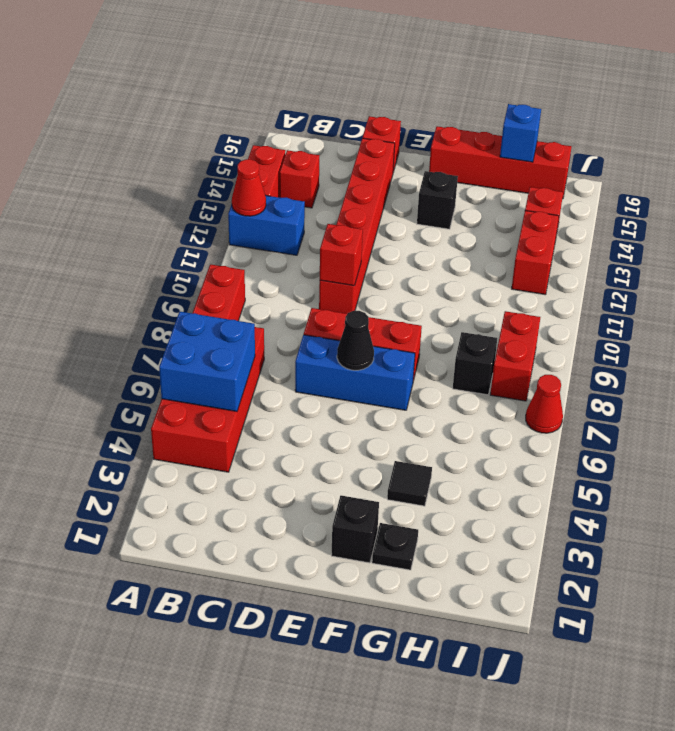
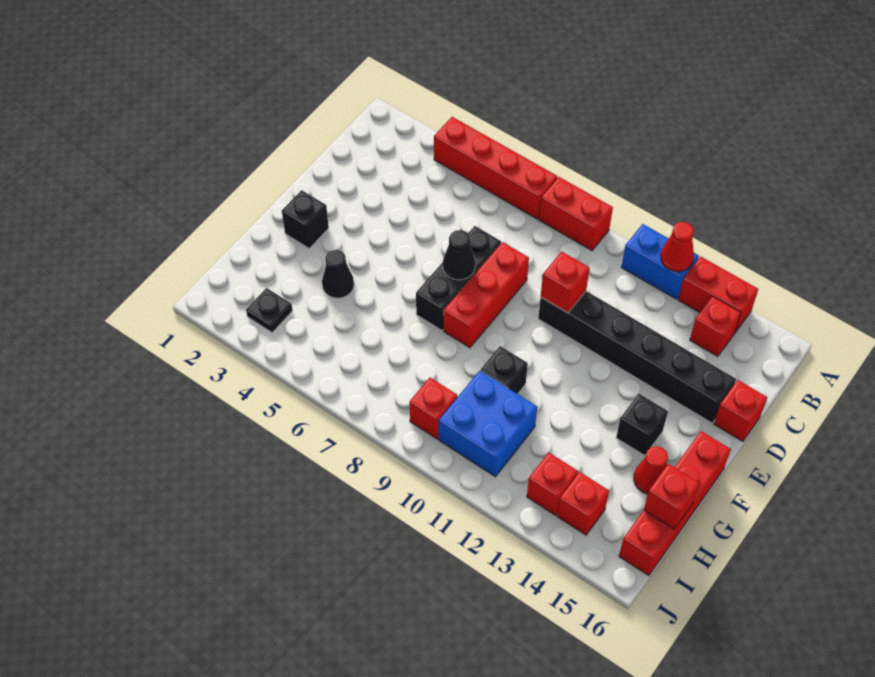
red brick A4:B7 level 1 -> red brick A4:A7 level 1
blue brick A5:B6 level 2 -> blue brick H10:I11 level 1
blue brick A12:B12 level 1 -> blue brick A11:A12 level 1
blue brick D7:F7 level 1 -> black brick D7:F7 level 1
red brick D10:D15 level 1 -> black brick D10:D15 level 1
black plate G2 level 1 -> black plate I3 level 1
black tile G4 level 1 -> black cone G4 level 1
black brick H8 level 1 -> black brick G10 level 1
blue brick H16 level 2 -> red brick H16 level 2
red brick I8:I9 level 1 -> red brick I9 level 1
red brick I12:I13 level 1 -> red brick I13 level 1
red cone J7 level 1 -> red cone G15 level 1

